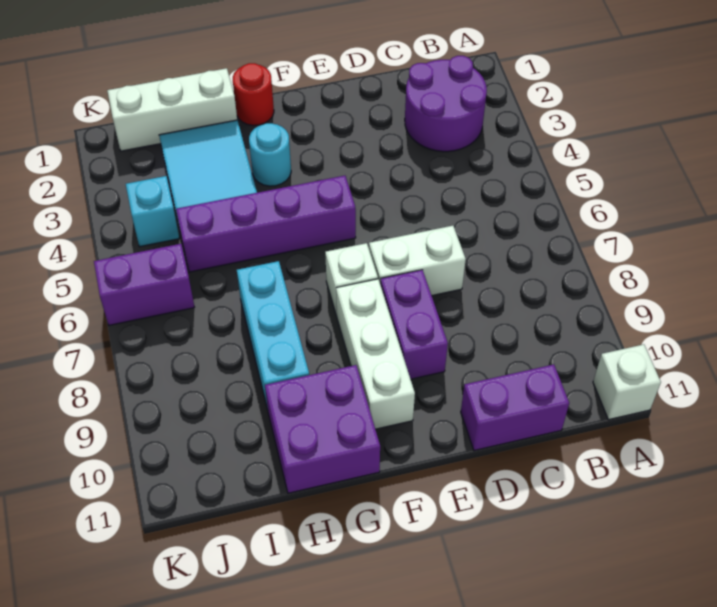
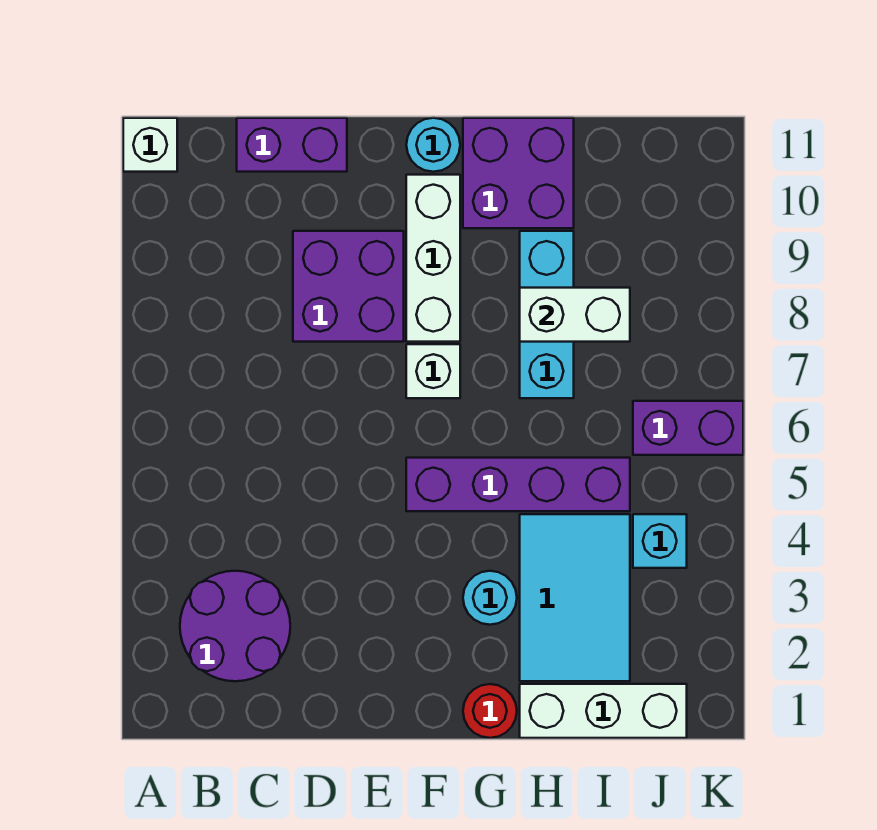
white brick D7:E7 level 1 -> white brick H8:I8 level 2
purple brick E8:E9 level 1 -> purple brick D8:E9 level 1
none -> cyan round brick F11 level 1

